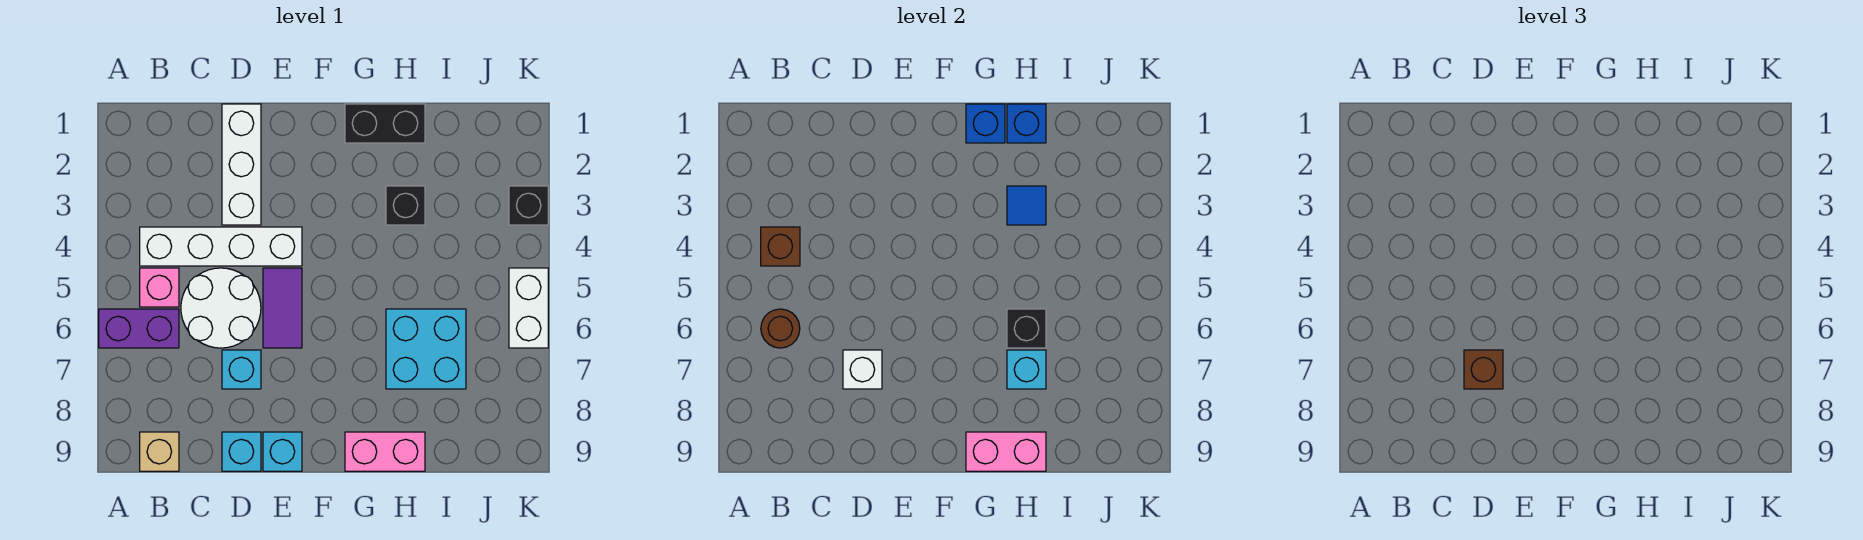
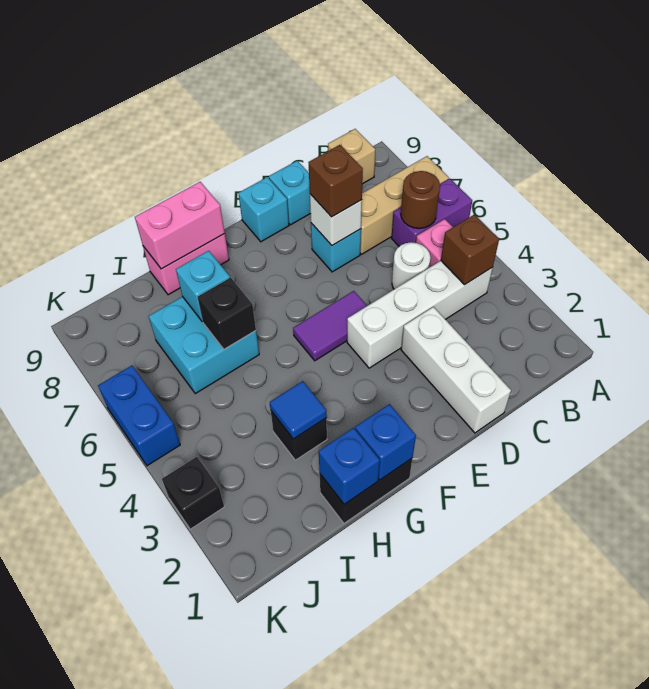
none -> tan brick A7:C7 level 1
white round brick C5:D6 level 1 -> white round brick C5 level 1
purple tile E5:E6 level 1 -> purple tile E5:F5 level 1
white brick K5:K6 level 1 -> blue brick K5:K6 level 1

